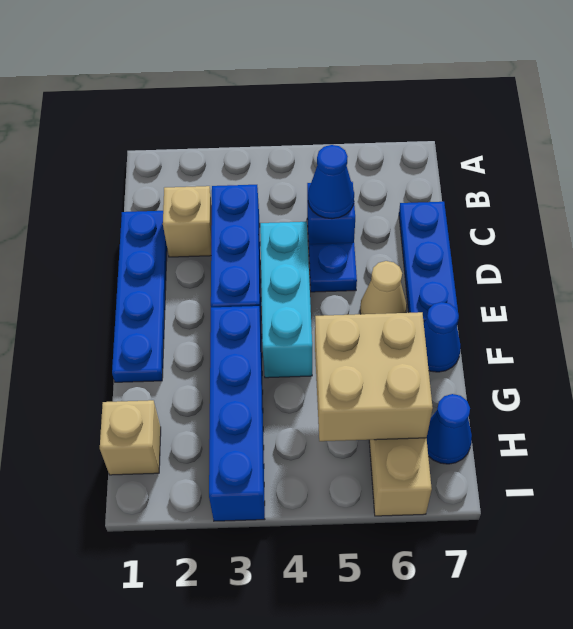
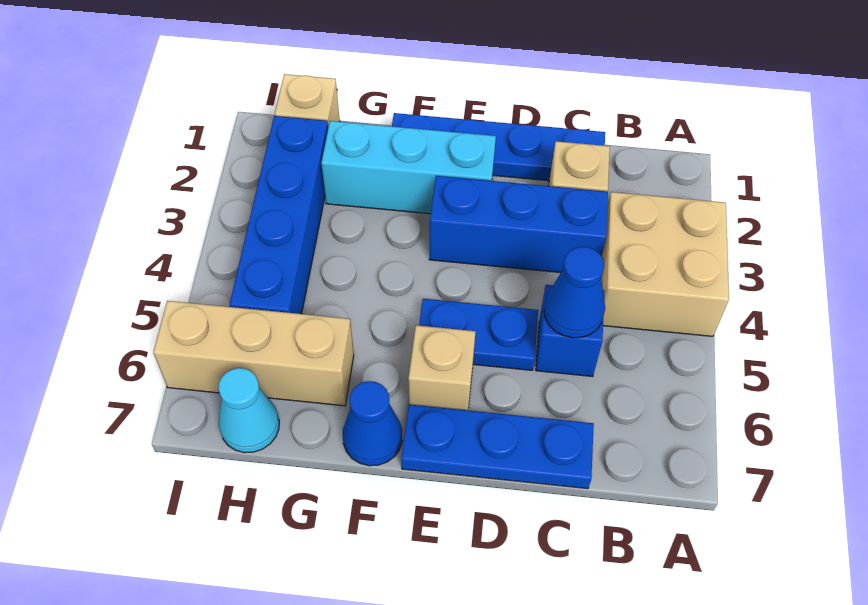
cyan brick D4:F4 level 1 -> cyan brick E2:G2 level 1
blue plate D5 level 1 -> blue plate D5:E5 level 1
tan cone E6 level 1 -> tan brick E6 level 1
blue brick F3:I3 level 1 -> blue brick H2:H5 level 1
tan brick G5:H6 level 2 -> tan brick A3:B4 level 1
blue cone H7 level 1 -> cyan cone H7 level 1

